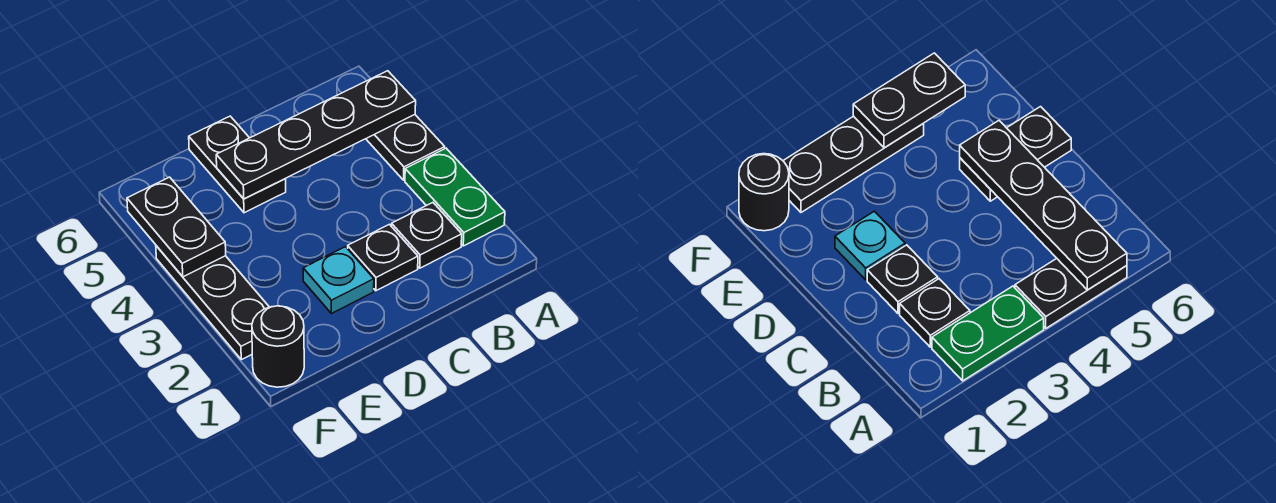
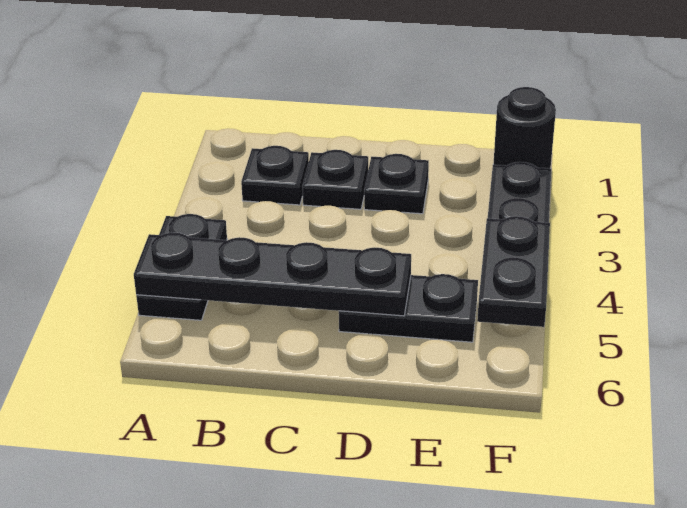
green plate A2:A3 level 1 -> none
cyan plate D2 level 1 -> black plate D2 level 1
black plate D5:D6 level 1 -> black plate D5:E5 level 1

